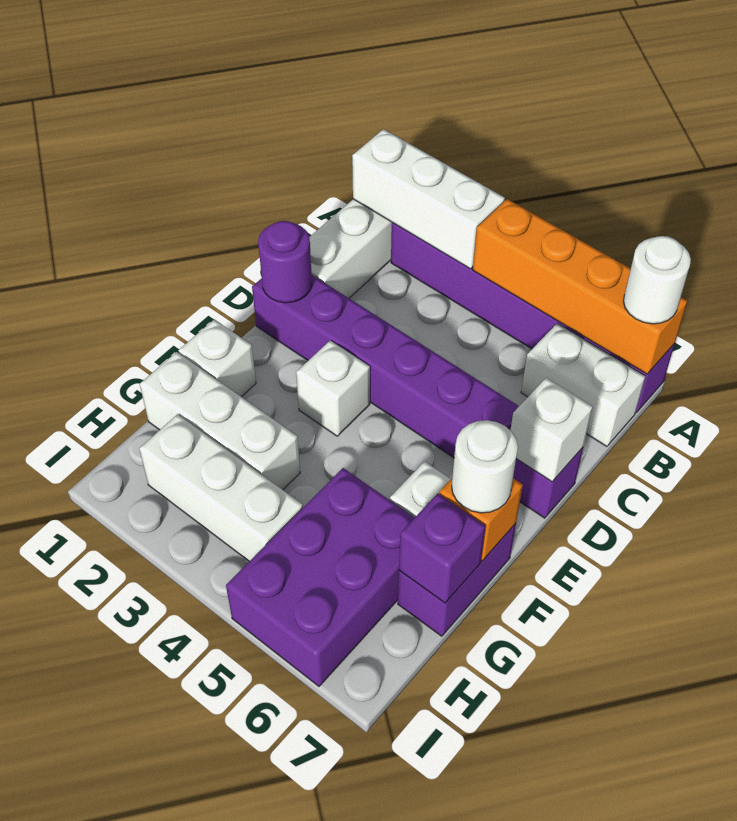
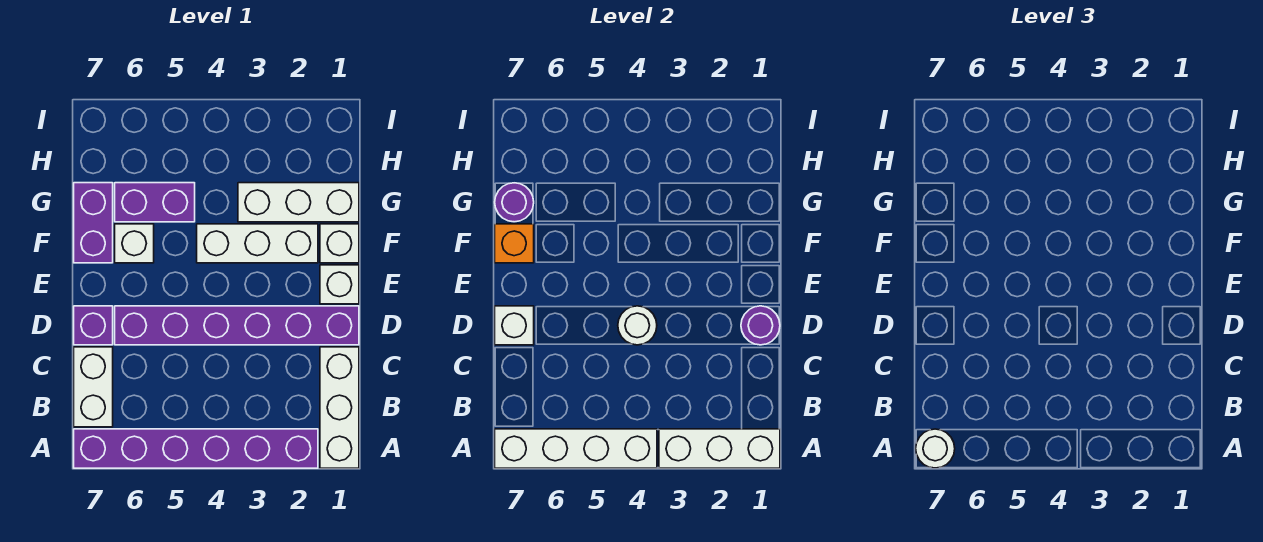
orange brick A4:A7 level 2 -> white brick A4:A7 level 2
white brick B6:B7 level 1 -> white brick B7:C7 level 1
white brick E3 level 1 -> white brick E1 level 1
white round brick F7 level 3 -> white round brick D4 level 2
purple brick G5:I6 level 1 -> purple brick G5:G6 level 1
purple brick G7 level 2 -> purple round brick G7 level 2
white brick H2:H4 level 1 -> white brick F2:F4 level 1

